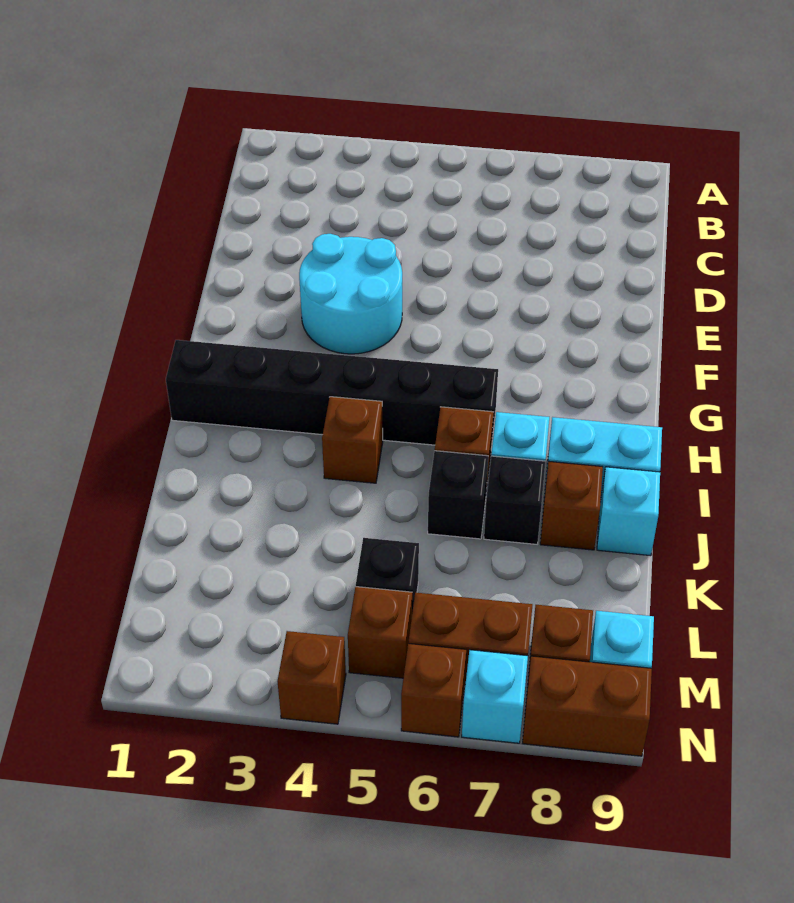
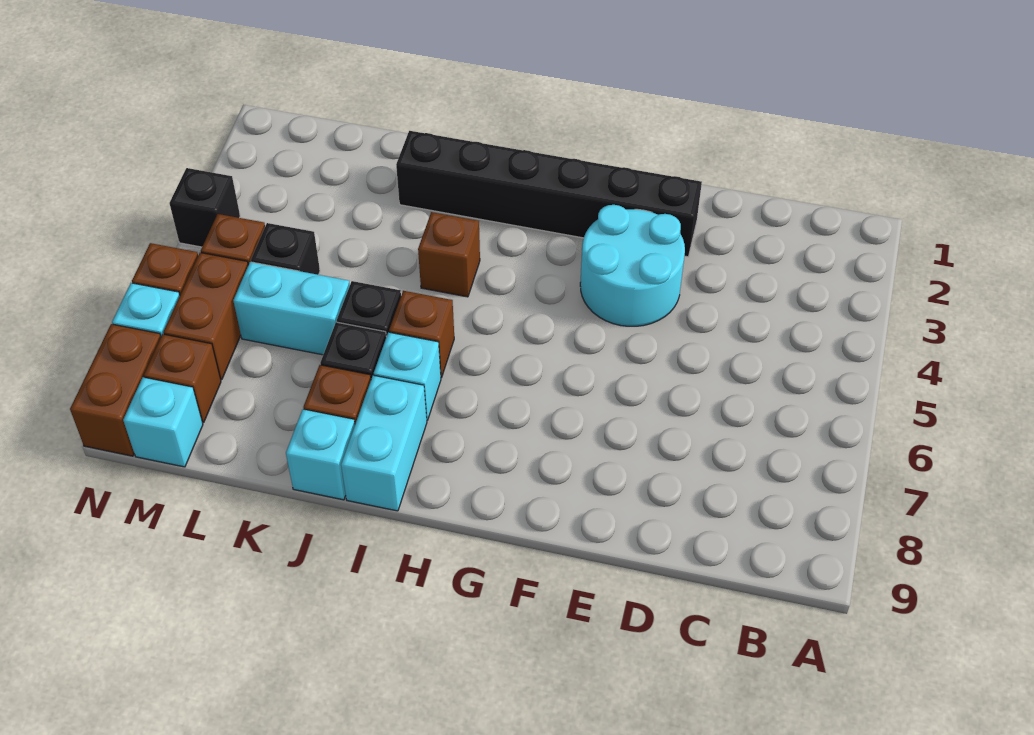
black brick H1:H6 level 1 -> black brick E2:J2 level 1
none -> cyan brick K6:L6 level 1
brown brick N4 level 1 -> black brick N4 level 1

